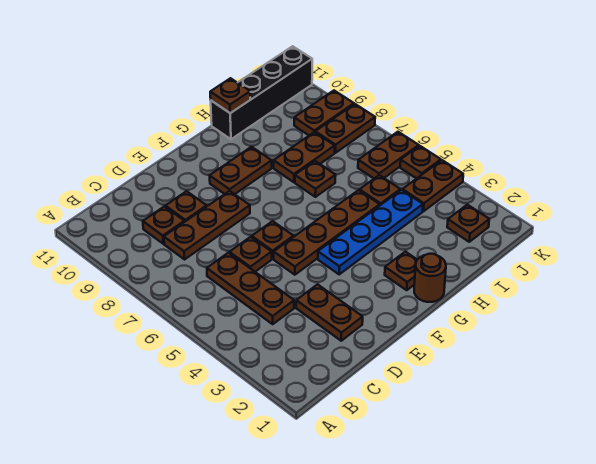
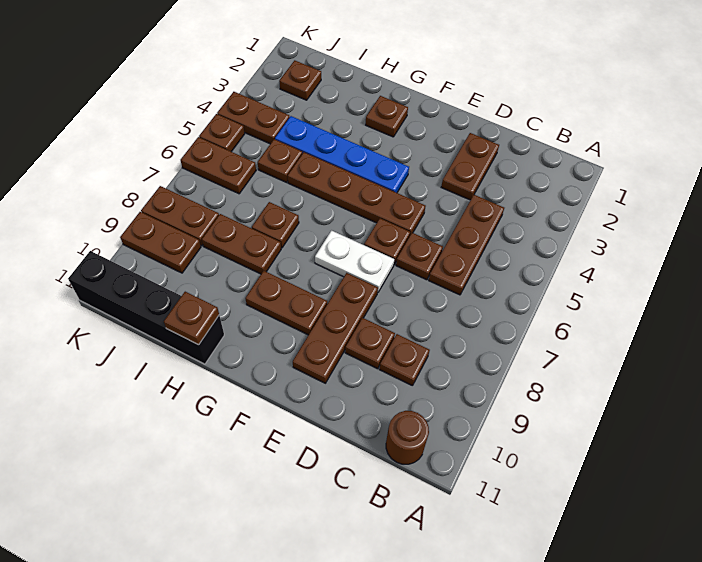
brown plate C8:E8 level 1 -> brown plate E8:E10 level 1
none -> white plate E7:F7 level 1
brown round brick G1 level 1 -> brown round brick B11 level 1

